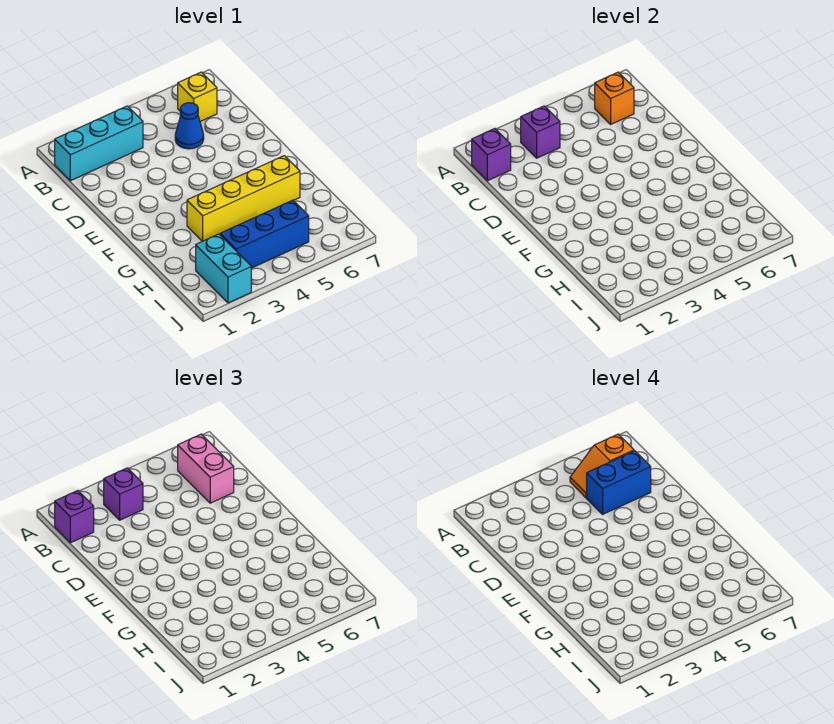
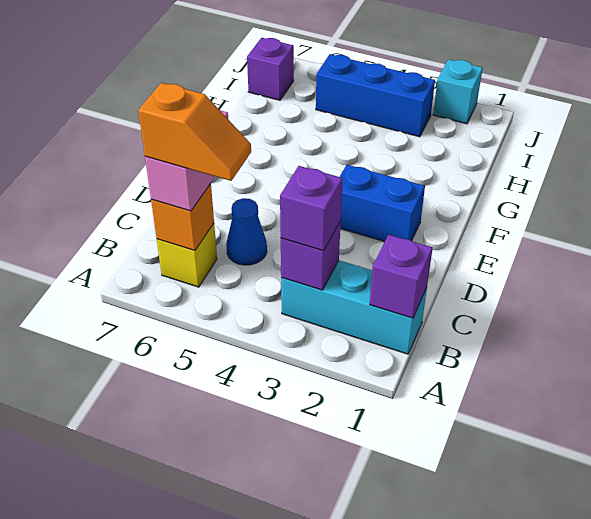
purple brick B1 level 3 -> purple brick I7 level 1
blue brick C5:C6 level 4 -> blue brick E2:E3 level 1
yellow brick G3:G6 level 1 -> none
cyan brick I2:J2 level 1 -> cyan brick J2 level 1

